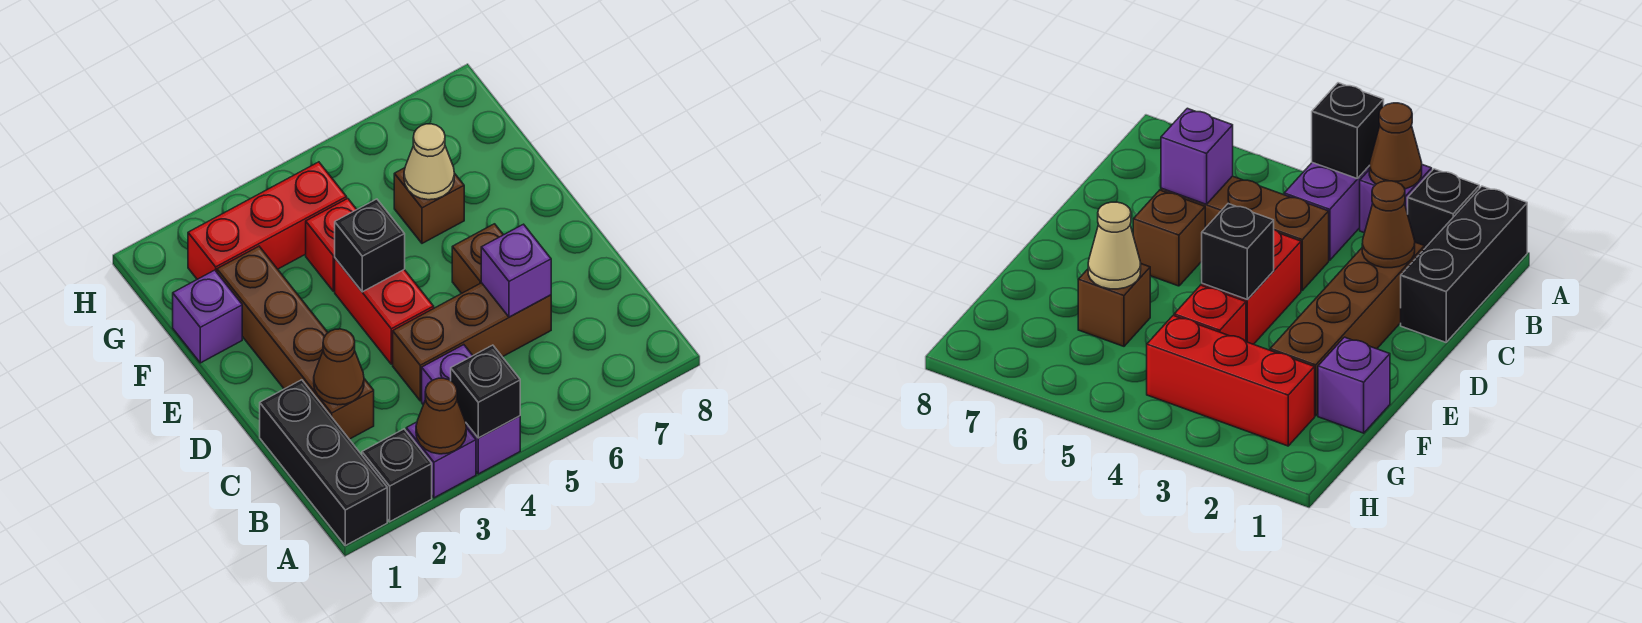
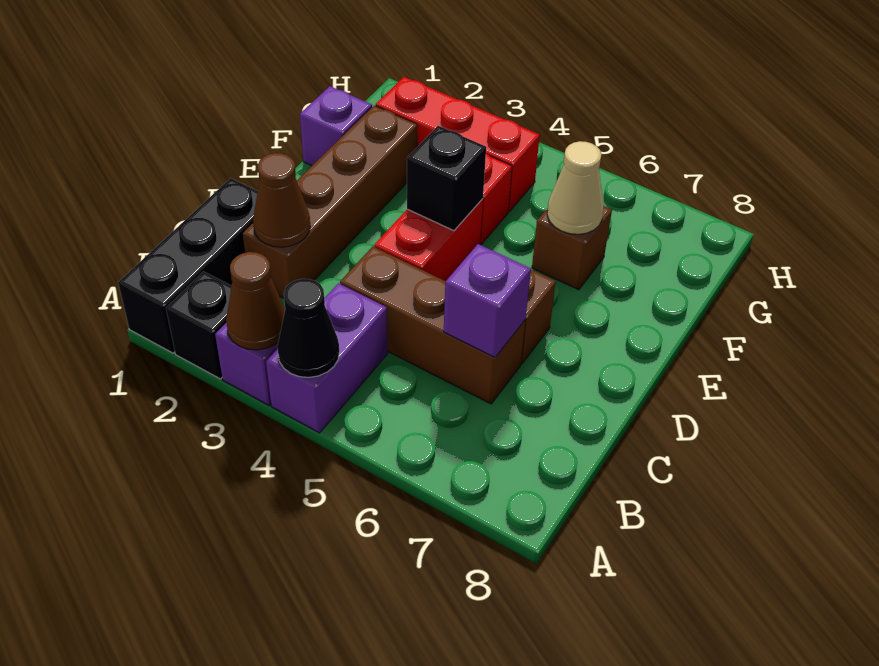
black brick A4 level 2 -> black cone A4 level 2

